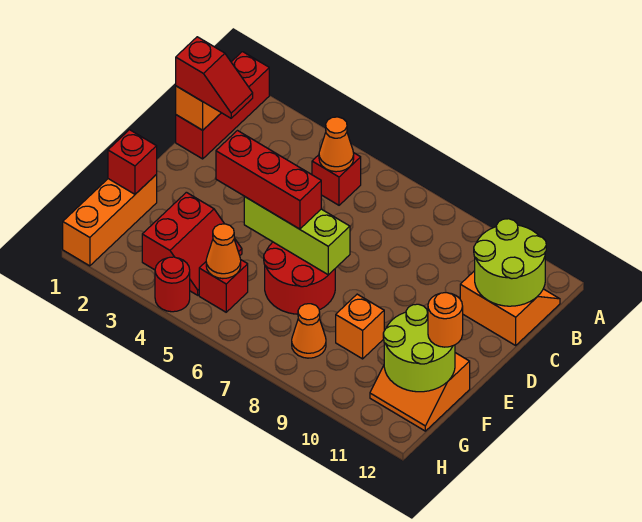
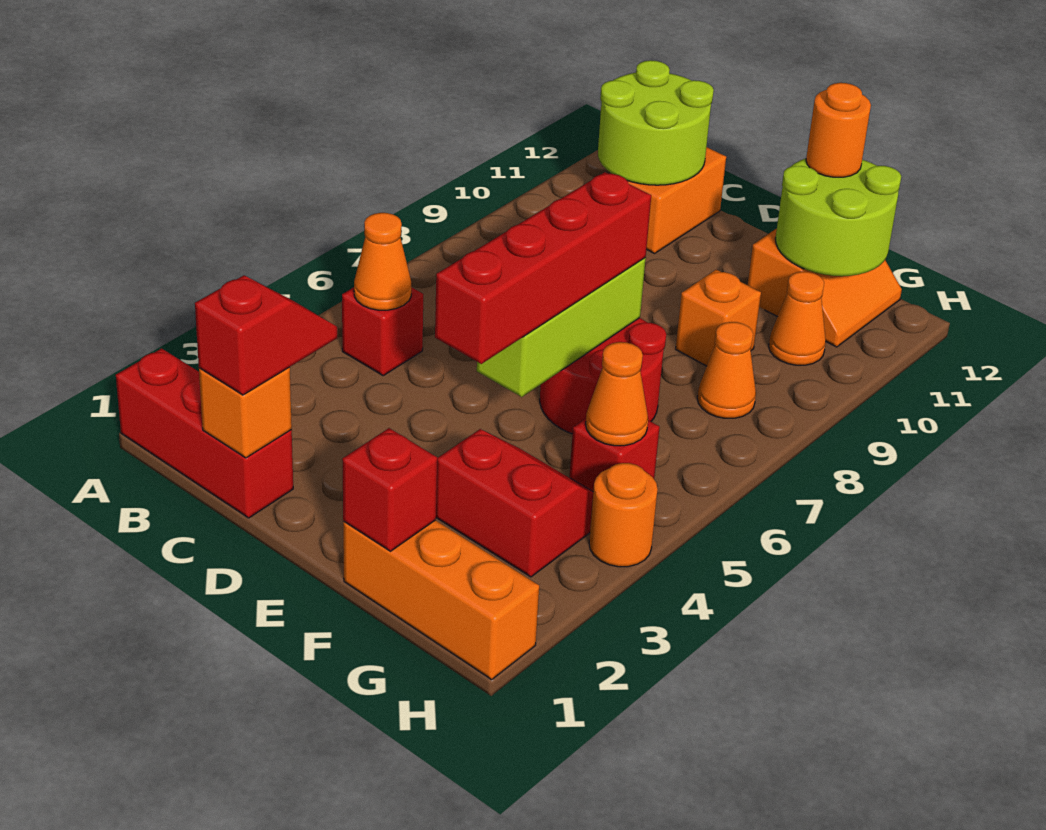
red brick E4:E6 level 3 -> red brick E4:E7 level 3
none -> orange cone G10 level 1
red round brick H4 level 1 -> orange round brick H4 level 1

